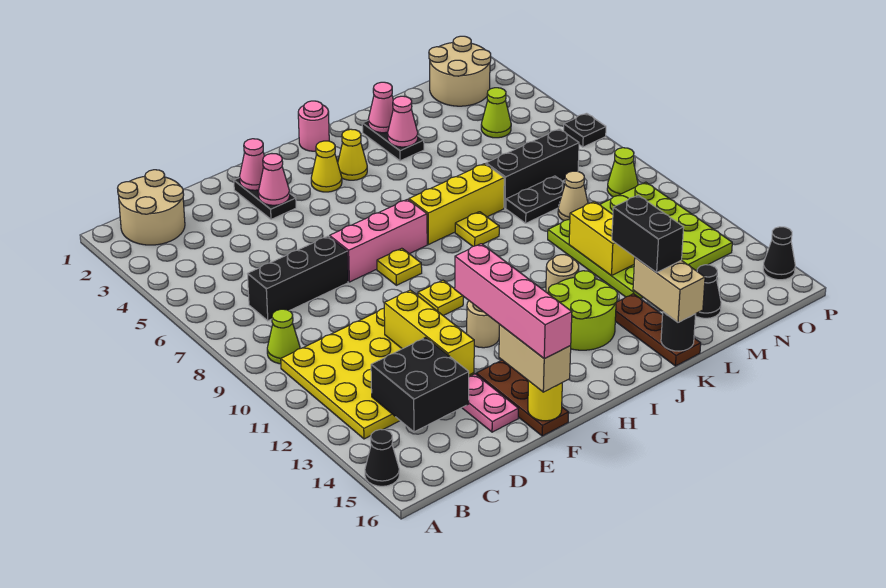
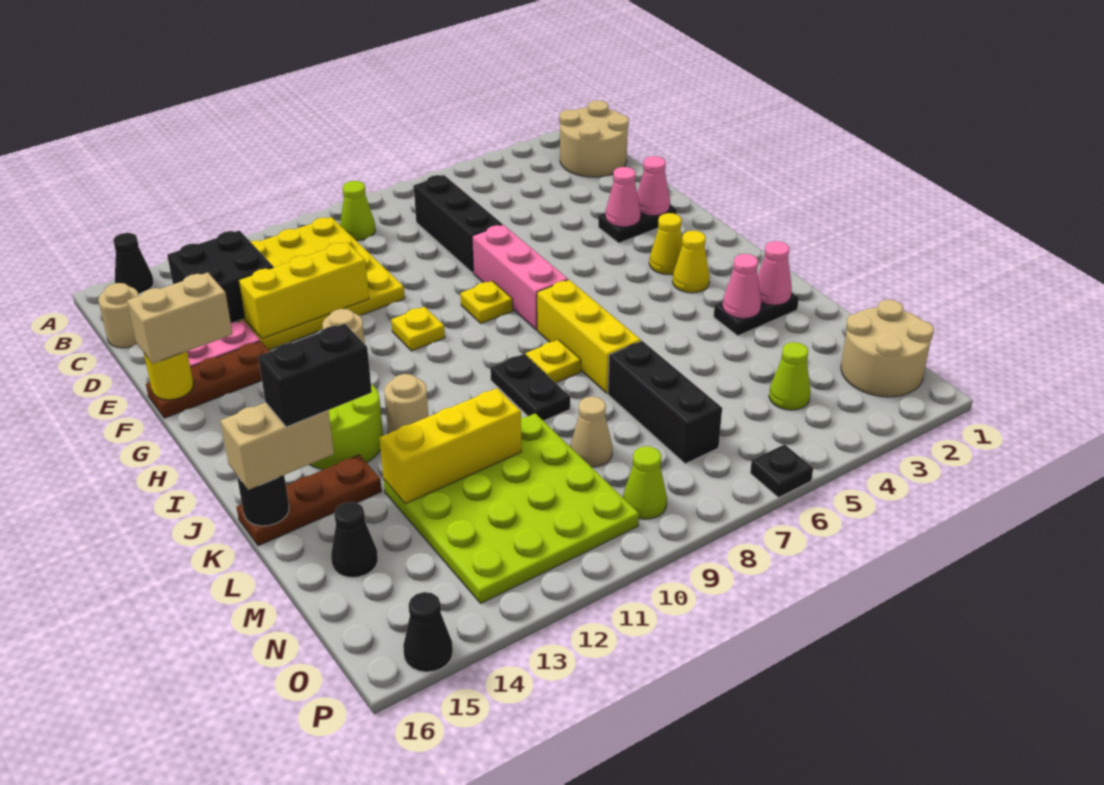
none -> tan round brick C16 level 1
pink brick F13:F16 level 4 -> none
pink round brick I1 level 1 -> none
black plate L8:M8 level 1 -> black plate J9:K9 level 1
yellow brick L11:L12 level 2 -> yellow brick L11:L13 level 2

